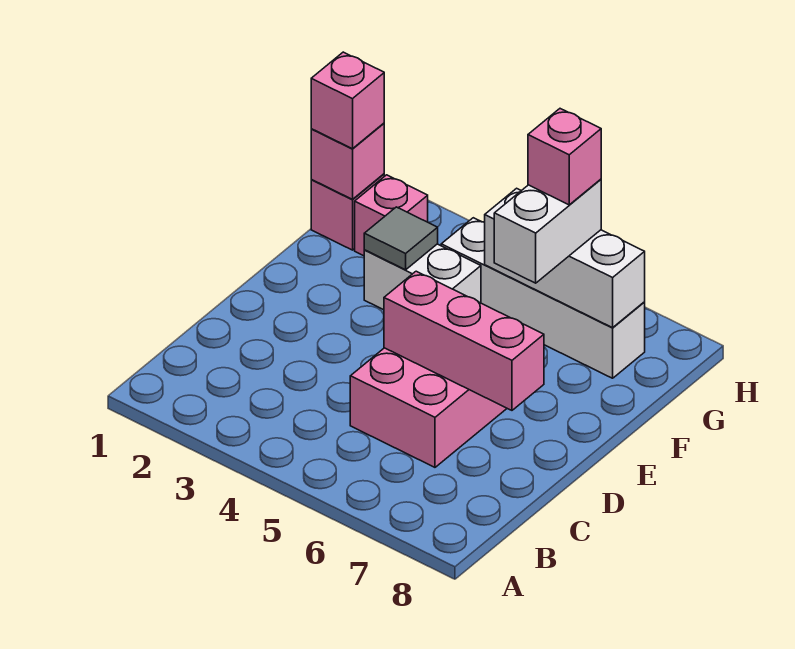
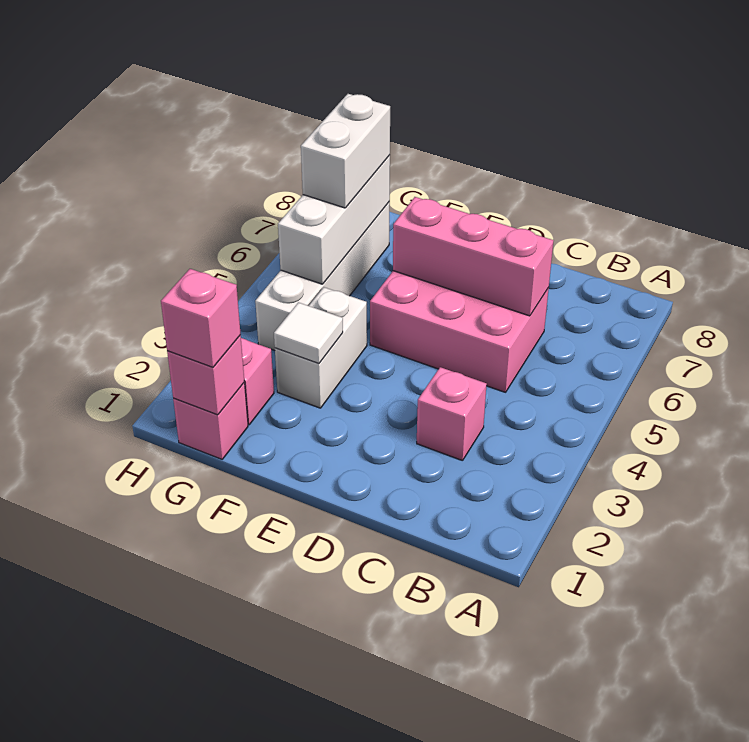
pink brick D5:D7 level 2 -> pink brick C6:E6 level 2
grey tile F3 level 2 -> white tile F3 level 2
white brick F6:G6 level 3 -> white brick G6:G7 level 3
pink brick G6 level 4 -> pink brick C3 level 1

